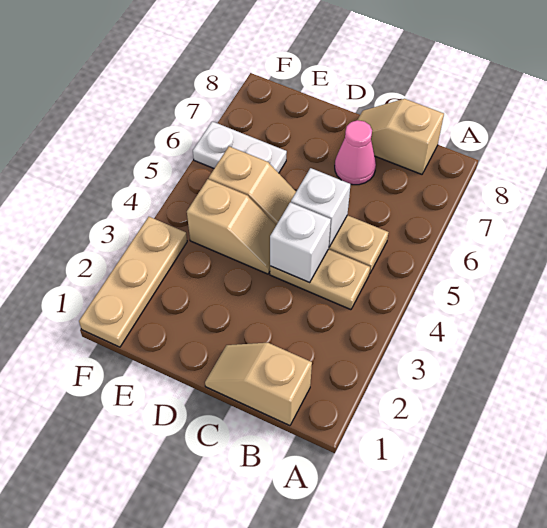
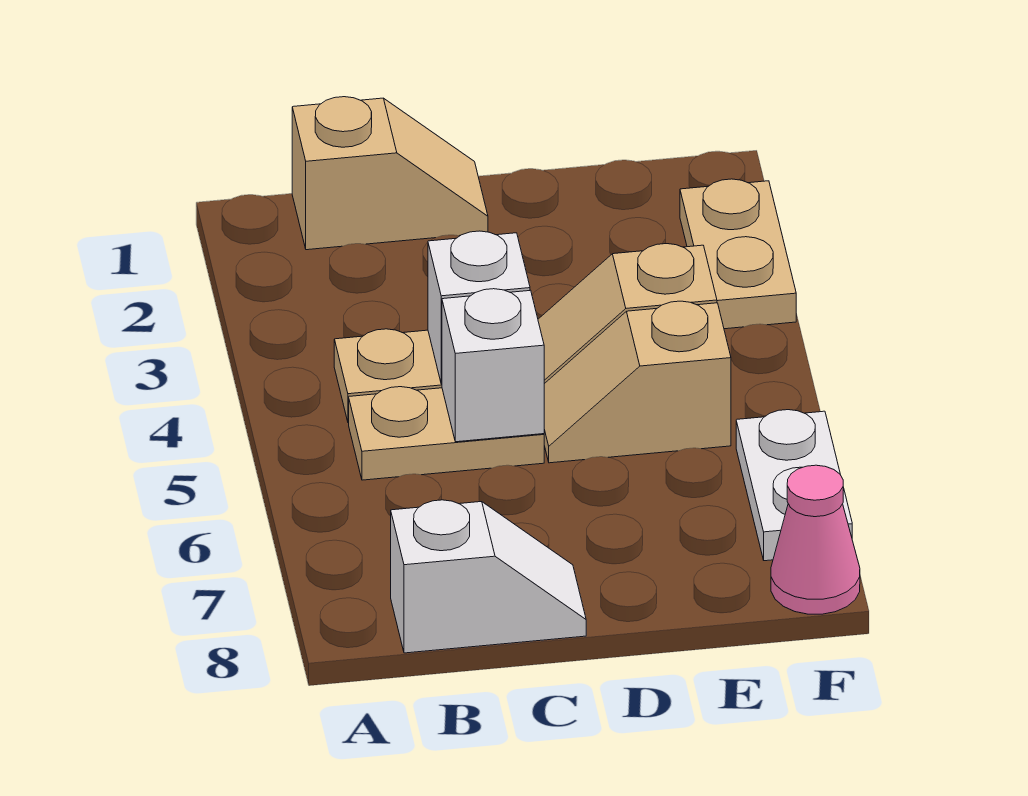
tan slope B8:C8 level 1 top B -> white slope B8:C8 level 1 top B
pink cone C7 level 1 -> pink cone F8 level 1
white plate E6:F6 level 1 -> white plate F6:F7 level 1
tan plate F1:F3 level 1 -> tan plate F2:F3 level 1

